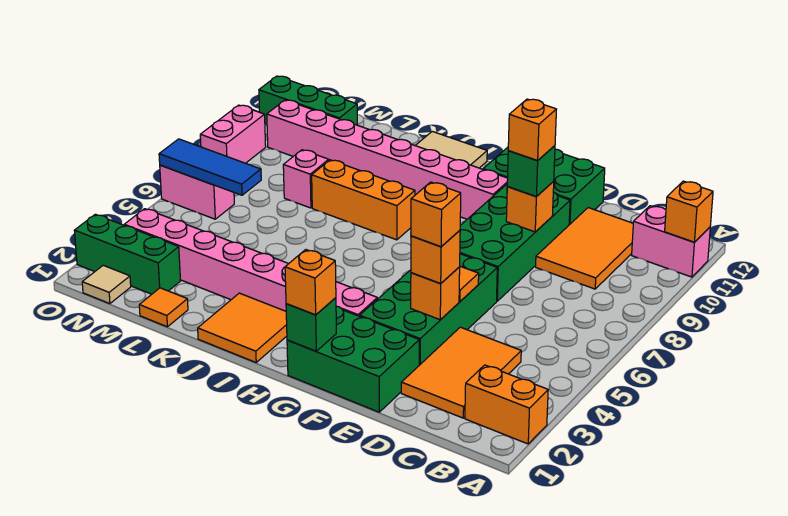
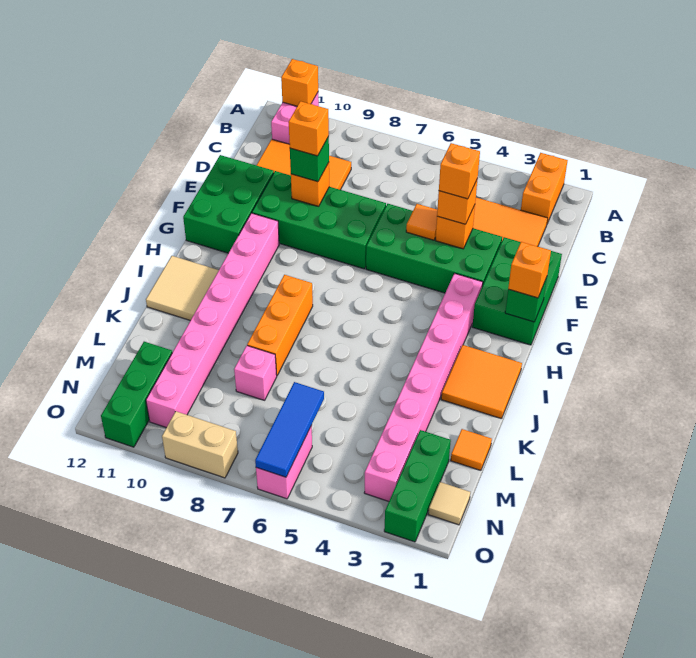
pink brick O8:O9 level 1 -> tan brick O8:O9 level 1

